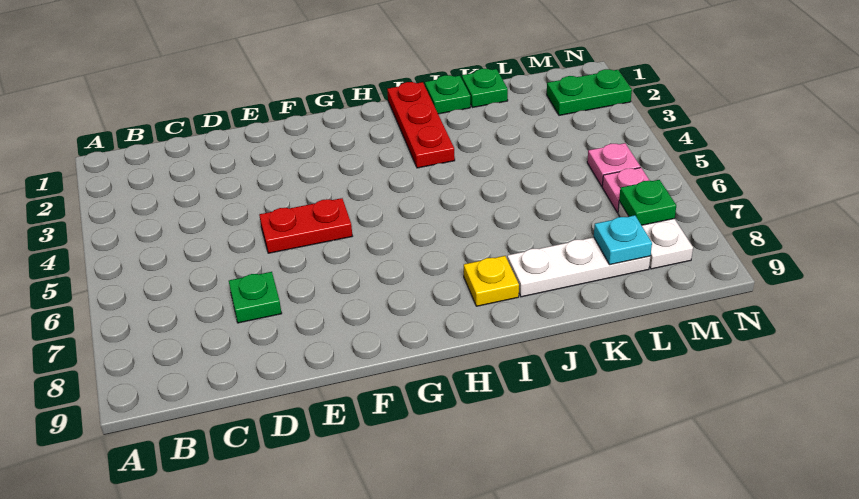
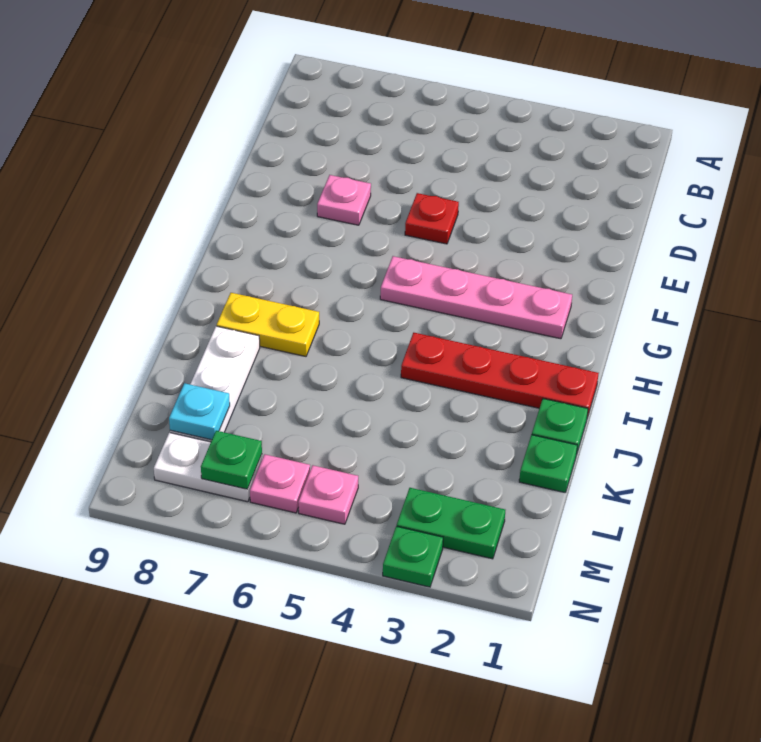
green plate D7 level 1 -> green plate N3 level 1
red plate E5:F5 level 1 -> red plate E5 level 1
none -> pink plate E7 level 1
none -> pink plate G2:G5 level 1
red plate I1:I3 level 1 -> red plate I1:I4 level 1
yellow plate I8 level 1 -> yellow plate I7:I8 level 1
green plate M2:N2 level 1 -> green plate M2:M3 level 1

